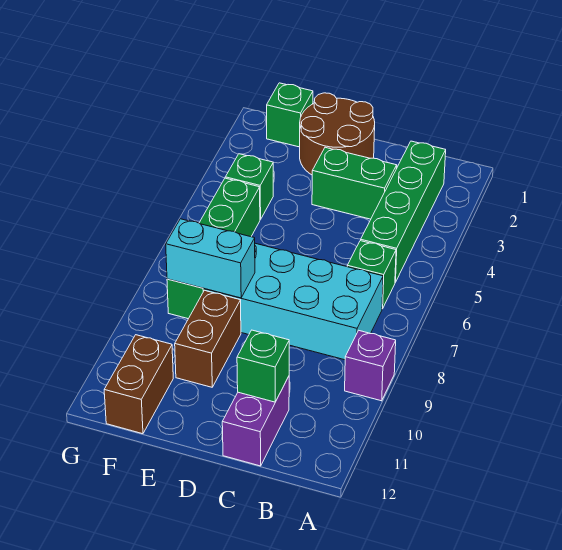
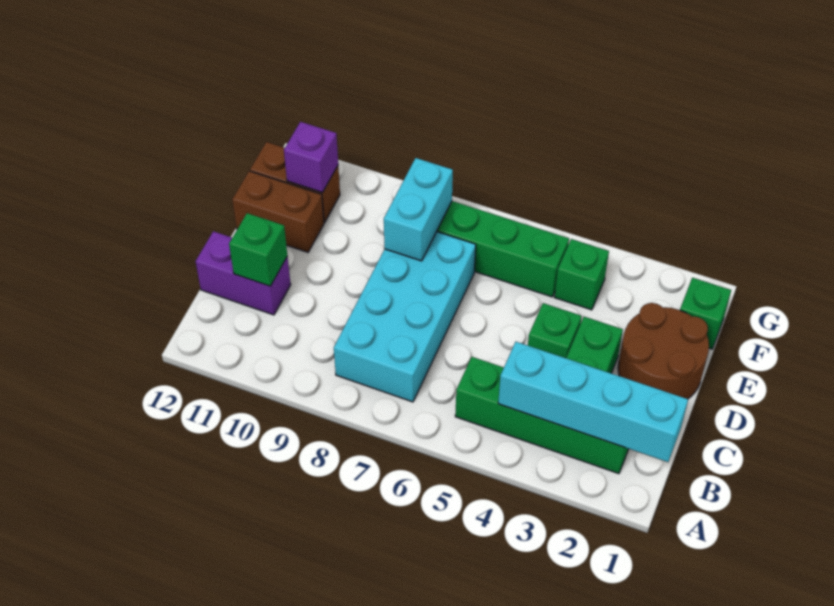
purple brick A9 level 1 -> purple brick F11 level 2
none -> cyan brick B1:B4 level 2
green brick B6 level 1 -> green brick D4 level 1
brown brick E9:E10 level 1 -> brown brick E11:E12 level 1

